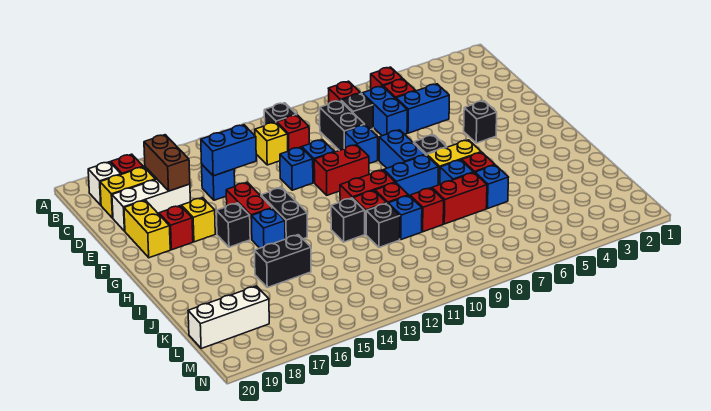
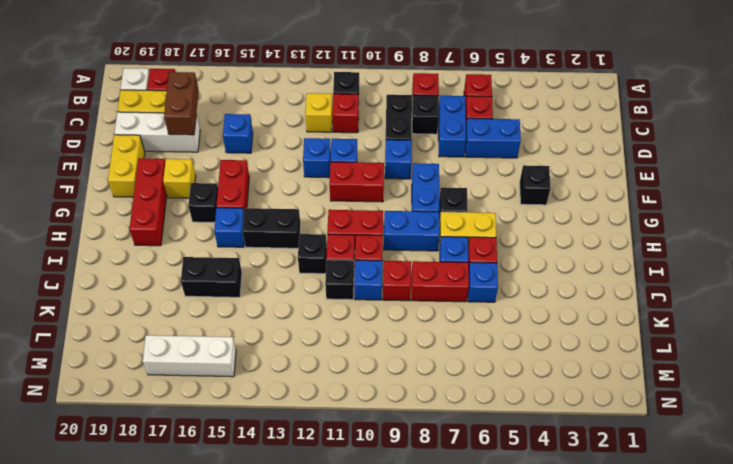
blue brick D14:D15 level 2 -> none
red brick F18 level 1 -> red brick F18:H18 level 1
black brick G14:H14 level 1 -> black brick H13:H14 level 1
white brick L18:L20 level 1 -> white brick M15:M17 level 1

